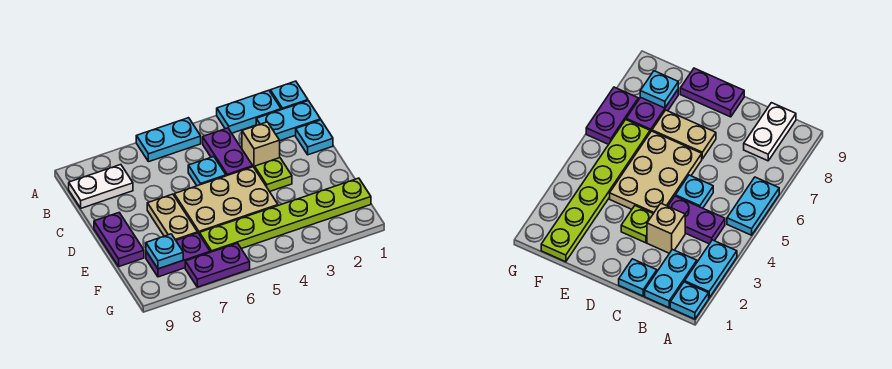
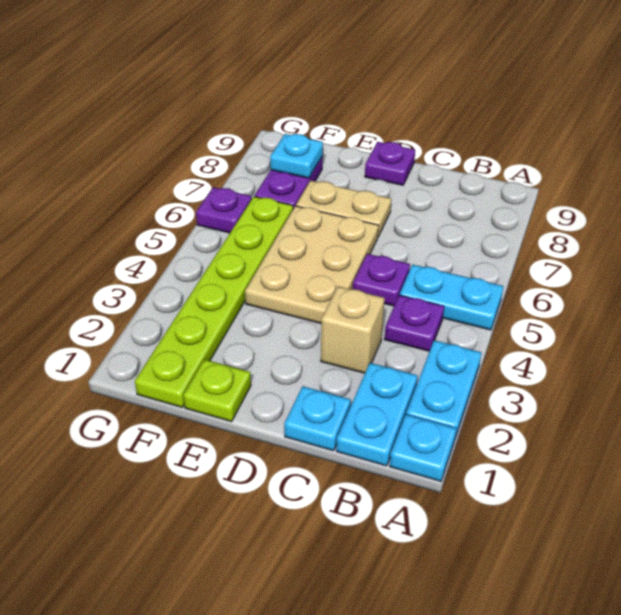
cyan plate A5:A6 level 1 -> cyan plate A5:B5 level 1
purple plate B4:C4 level 1 -> purple plate B4 level 1
white plate B8:B9 level 1 -> none
cyan plate C5 level 1 -> purple plate C5 level 1
lime plate D3 level 1 -> lime plate E1 level 1
purple plate D9:E9 level 1 -> purple plate D9 level 1
purple plate G6:G7 level 1 -> purple plate G6 level 1

